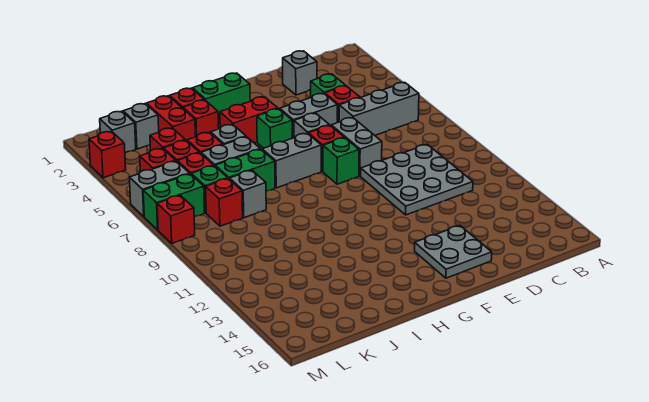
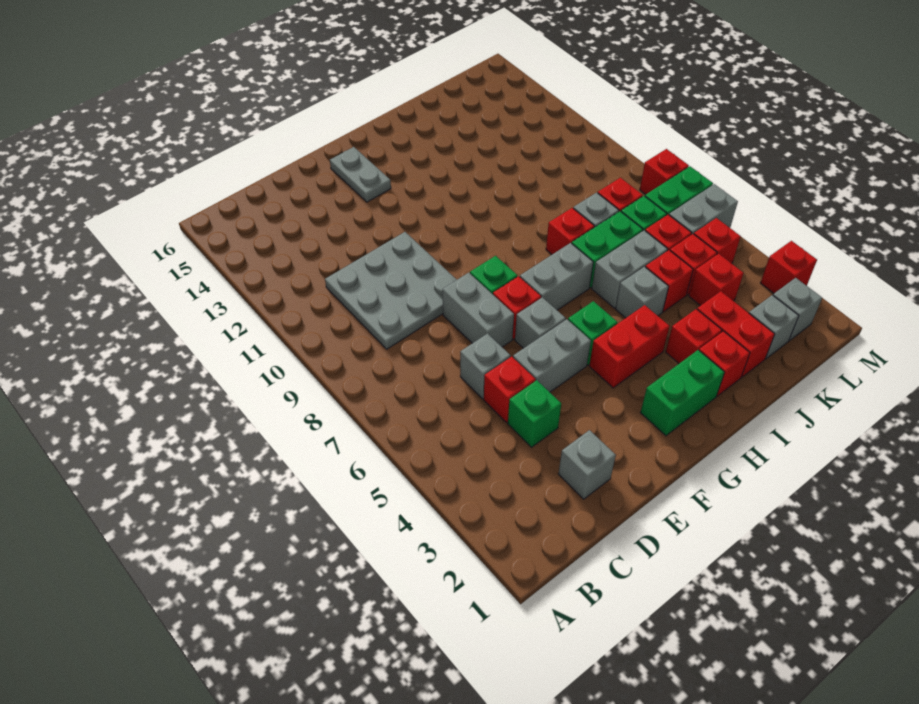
grey brick B6:D6 level 1 -> grey brick D6 level 1
grey plate E14:F15 level 1 -> grey plate F14:F15 level 1
none -> red brick I8 level 1

